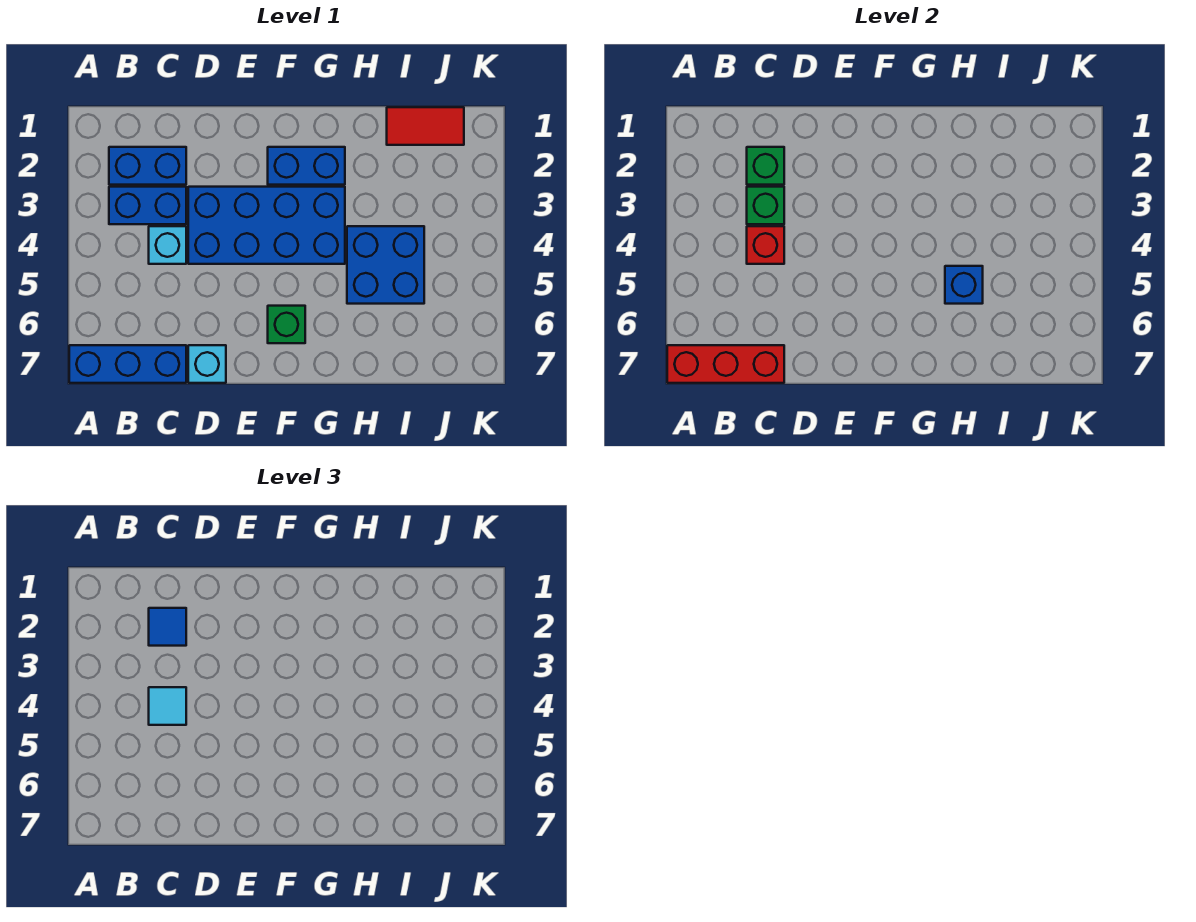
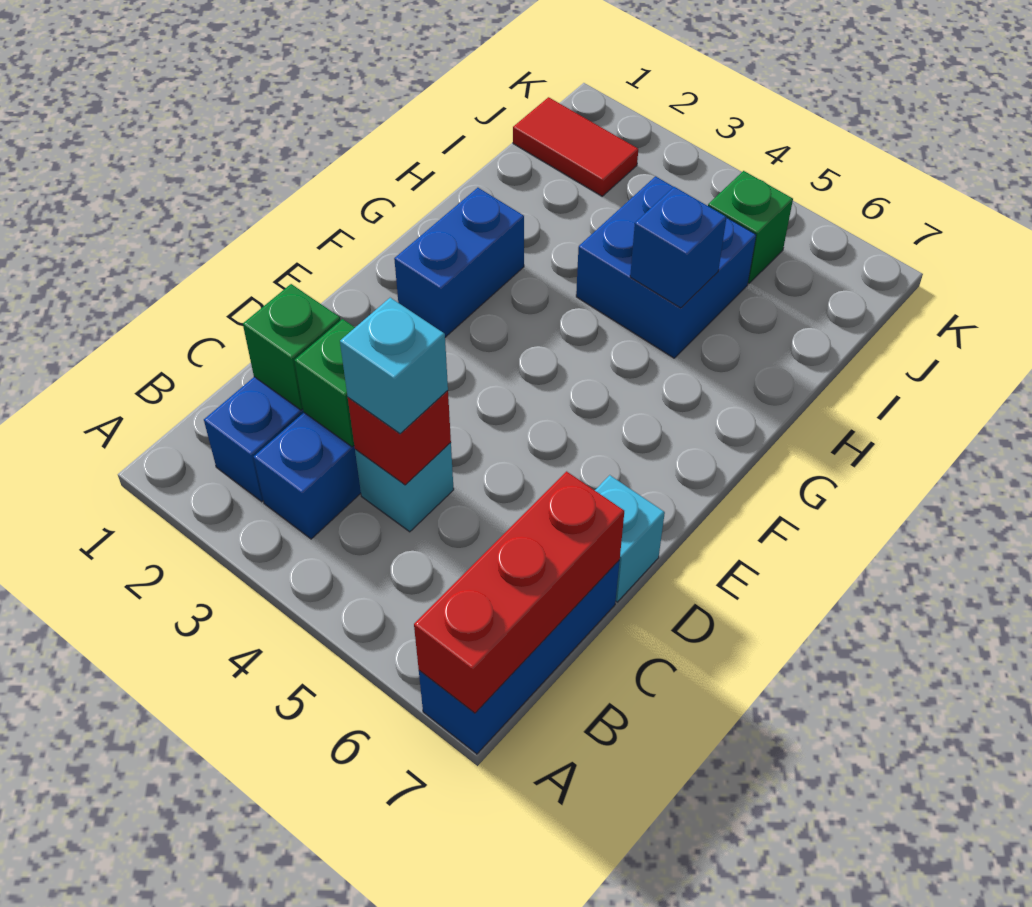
blue tile C2 level 3 -> none
cyan tile C4 level 3 -> cyan brick C4 level 3
blue brick D3:G4 level 1 -> none
green brick F6 level 1 -> green brick J5 level 1
red tile I1:J1 level 1 -> red tile J1:J2 level 1

